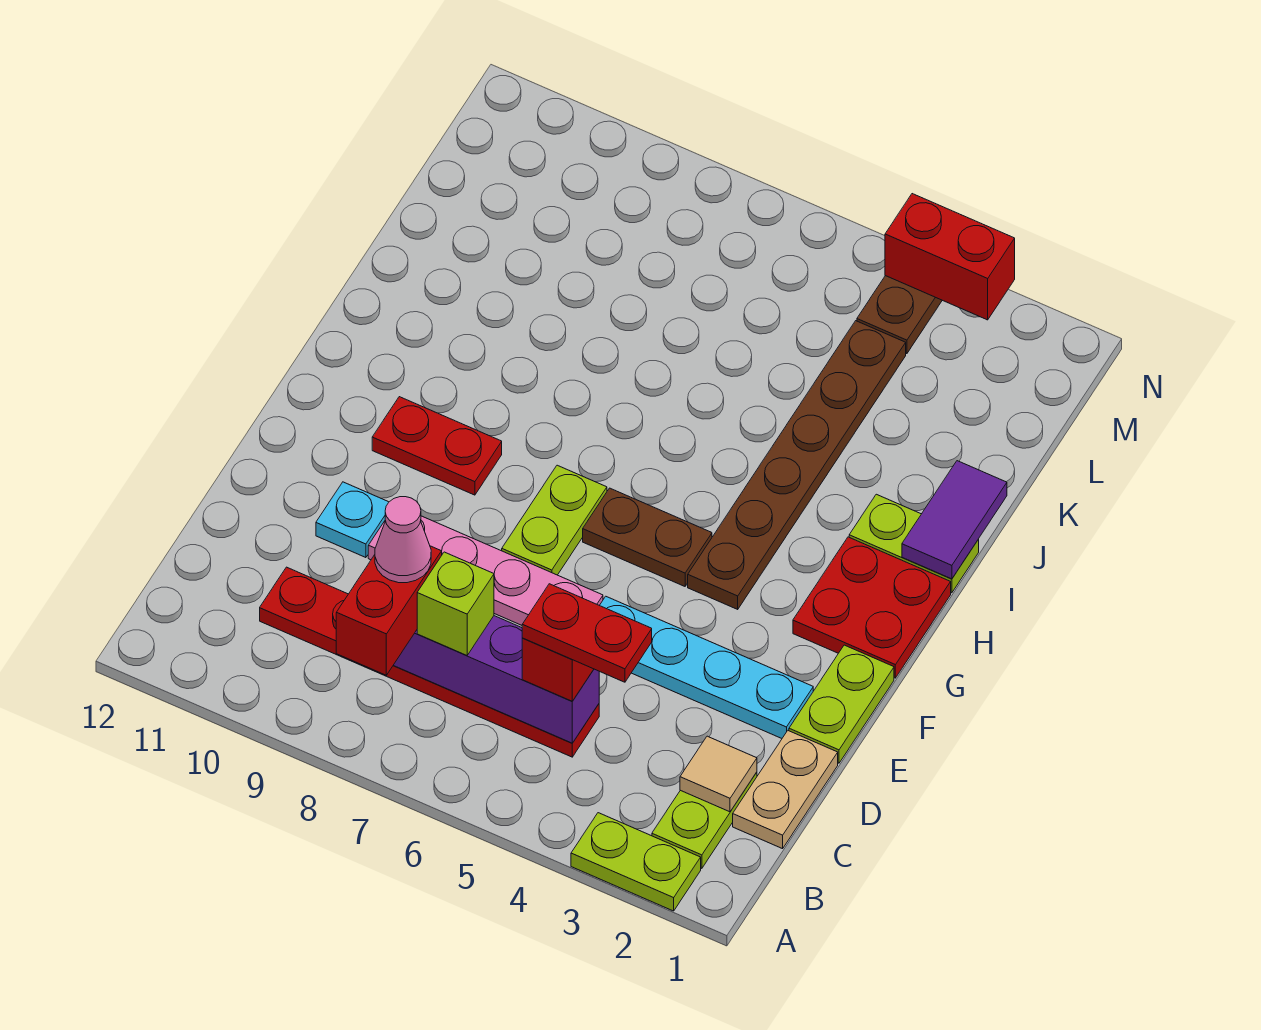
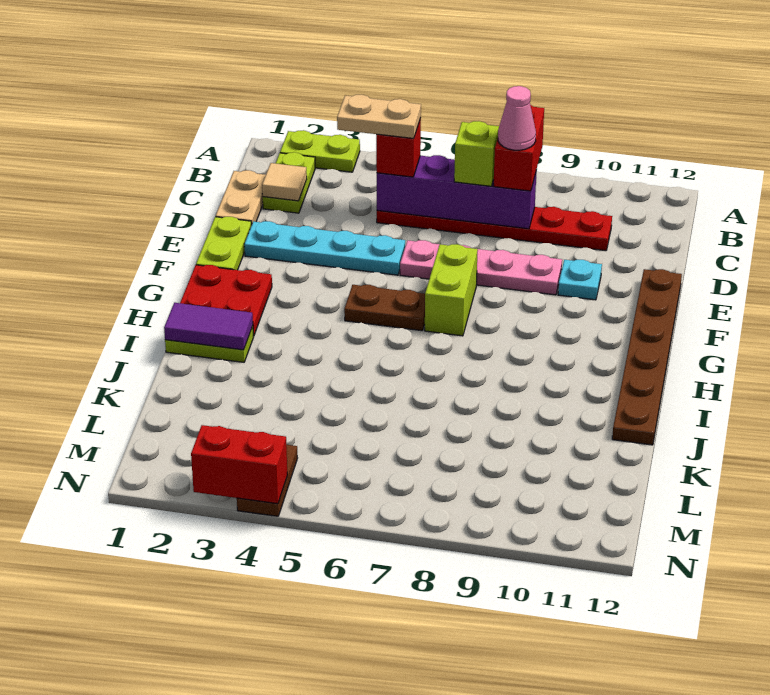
red plate C4:C5 level 4 -> tan plate C4:C5 level 4
lime plate F7:G7 level 1 -> lime brick F7:G7 level 1
brown plate G4:L4 level 1 -> brown plate E12:J12 level 1
red plate G9:G10 level 1 -> none
purple tile I1:J1 level 2 -> purple tile I1:I2 level 2

